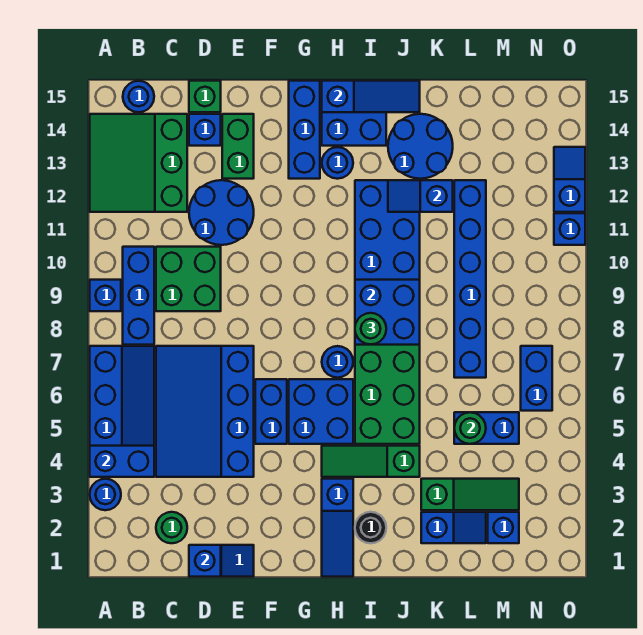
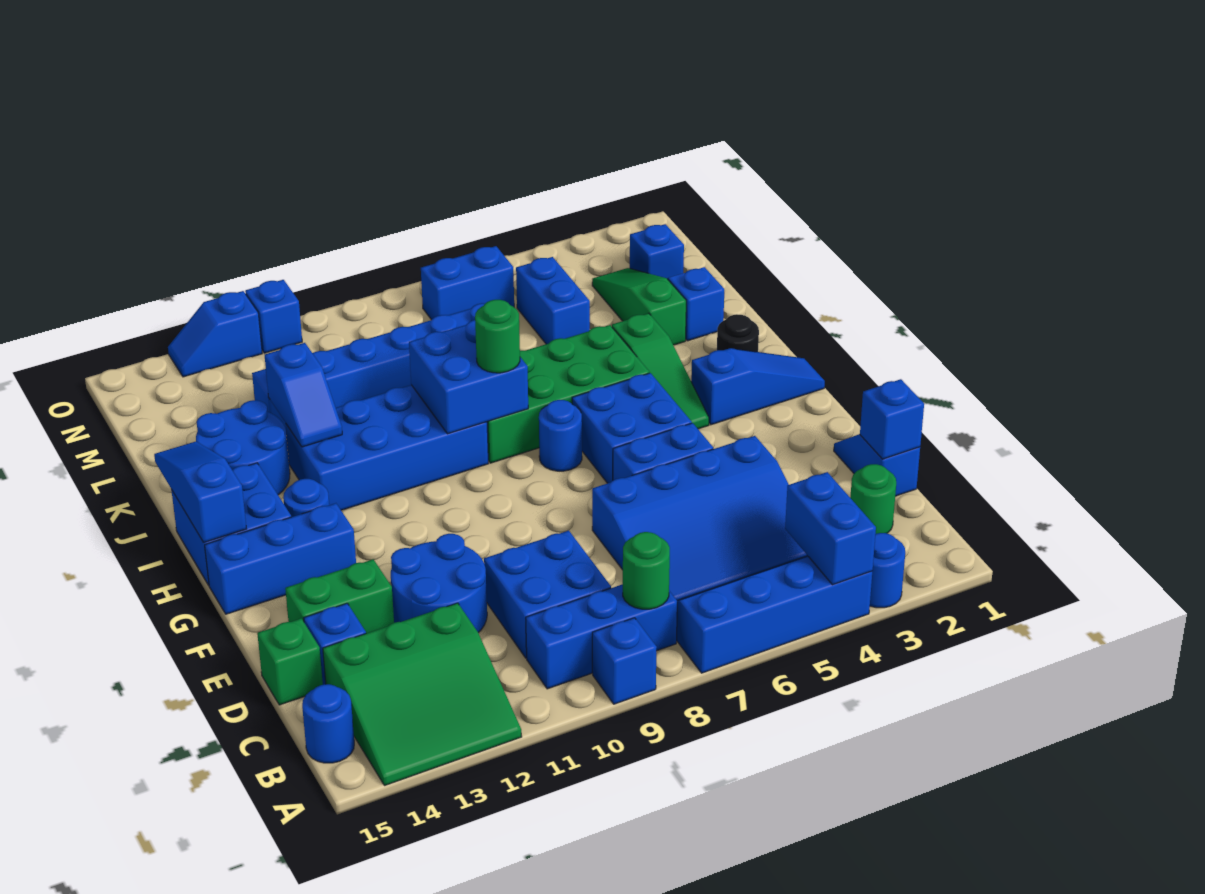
green brick C9:D10 level 1 -> blue brick C9:D10 level 1
green round brick L5 level 2 -> green round brick B8 level 2

